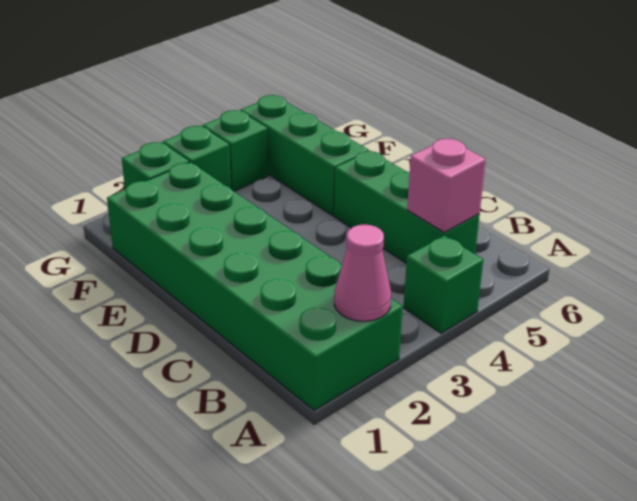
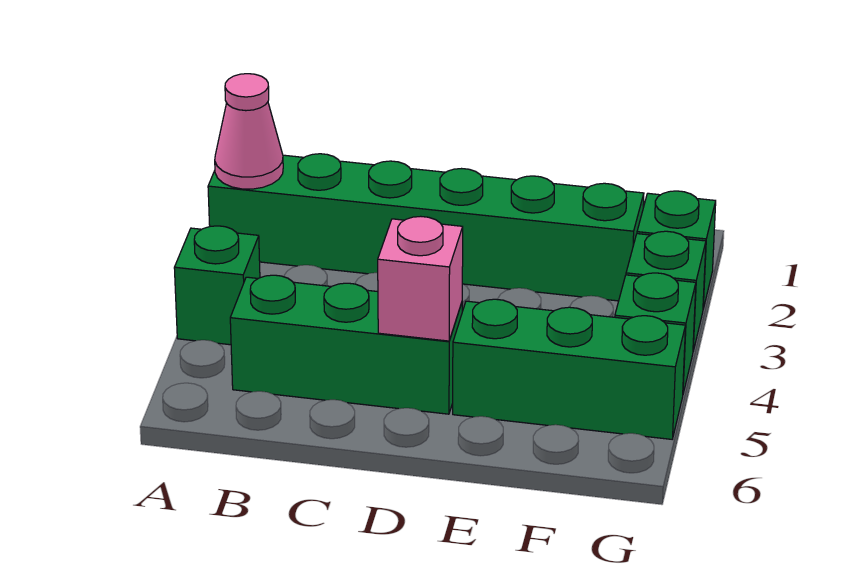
green brick A1:F2 level 1 -> green brick A2:F2 level 1
pink brick B5 level 2 -> pink brick D5 level 2

